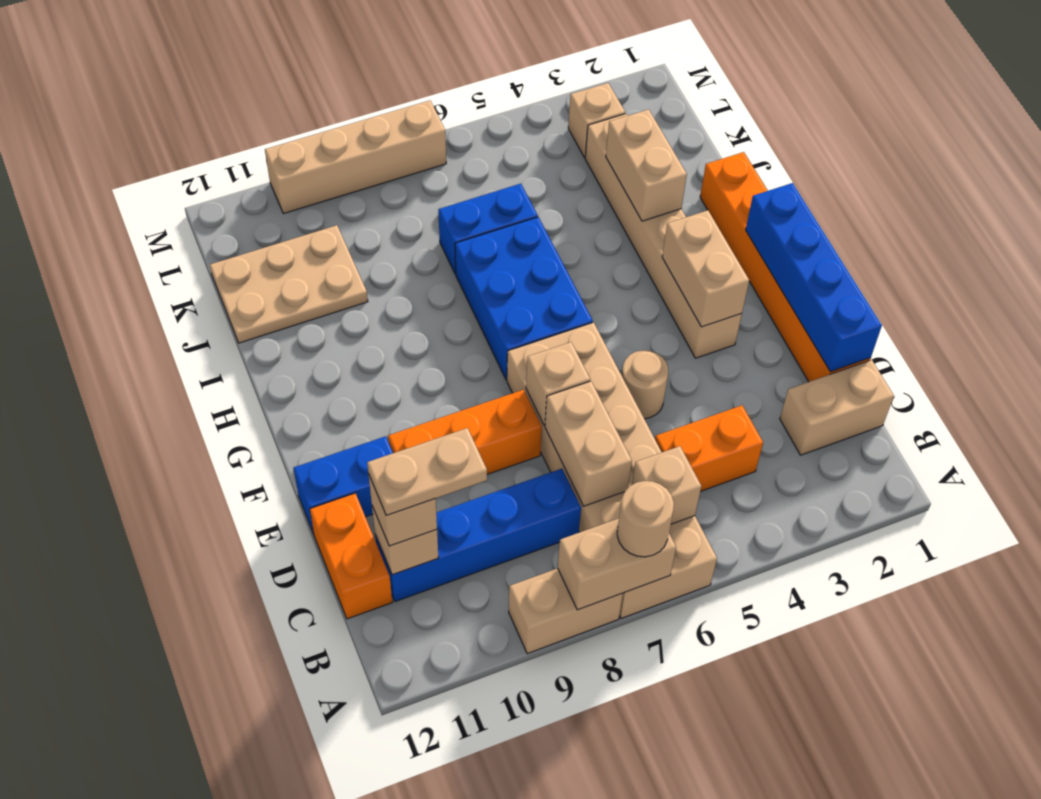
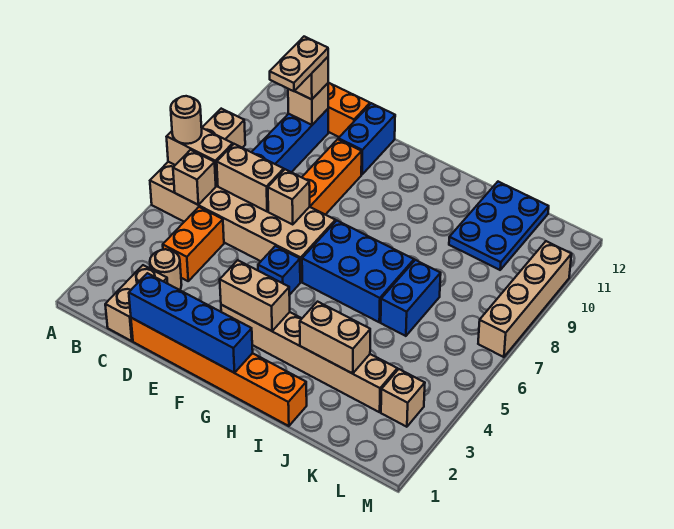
tan brick A7:A8 level 2 -> tan brick A7:B7 level 2
tan round brick E5 level 1 -> tan round brick C3 level 1
none -> blue brick F5 level 1
tan plate J10:K12 level 1 -> blue plate J10:K12 level 1

